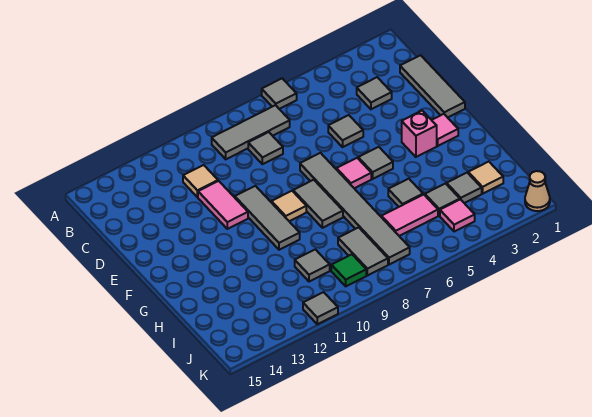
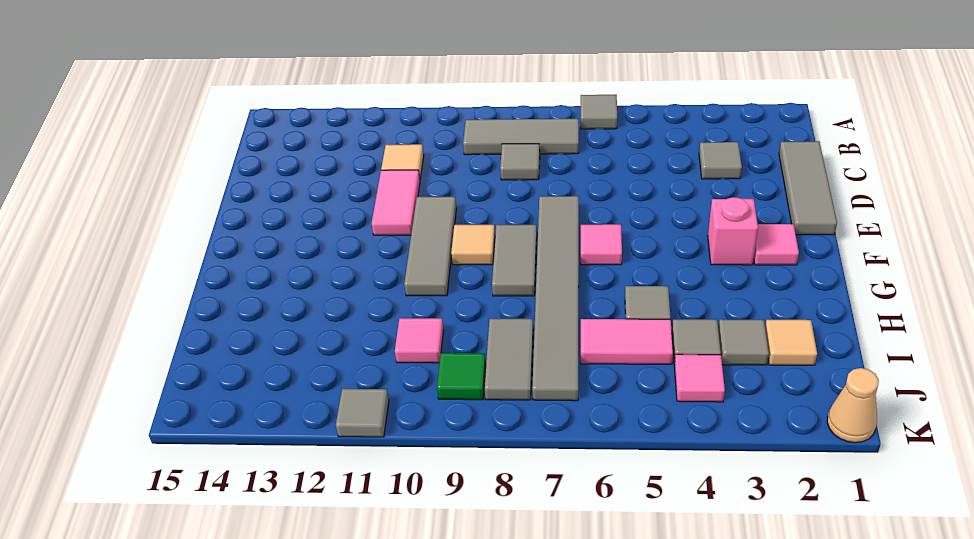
grey tile D5 level 1 -> none
grey tile F5 level 1 -> none
grey tile I10 level 1 -> pink tile I10 level 1

